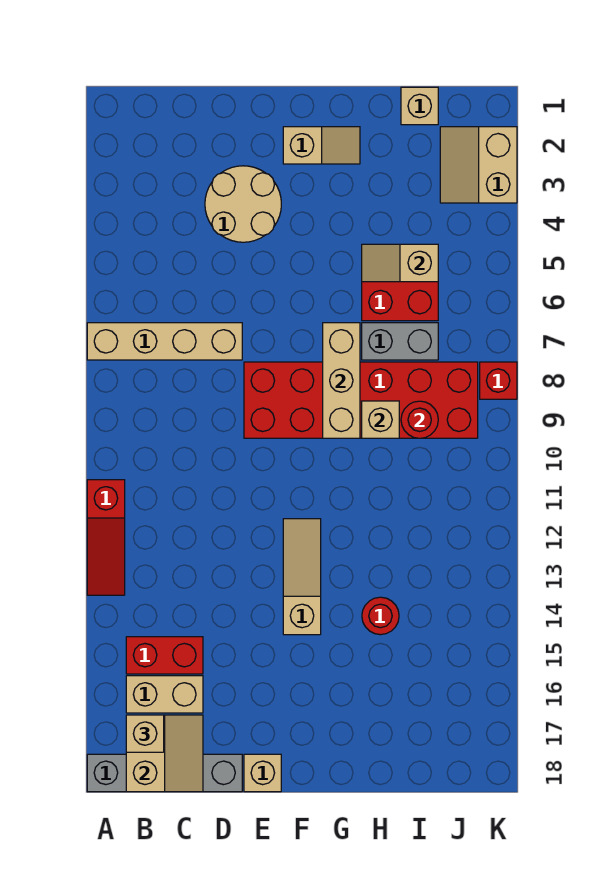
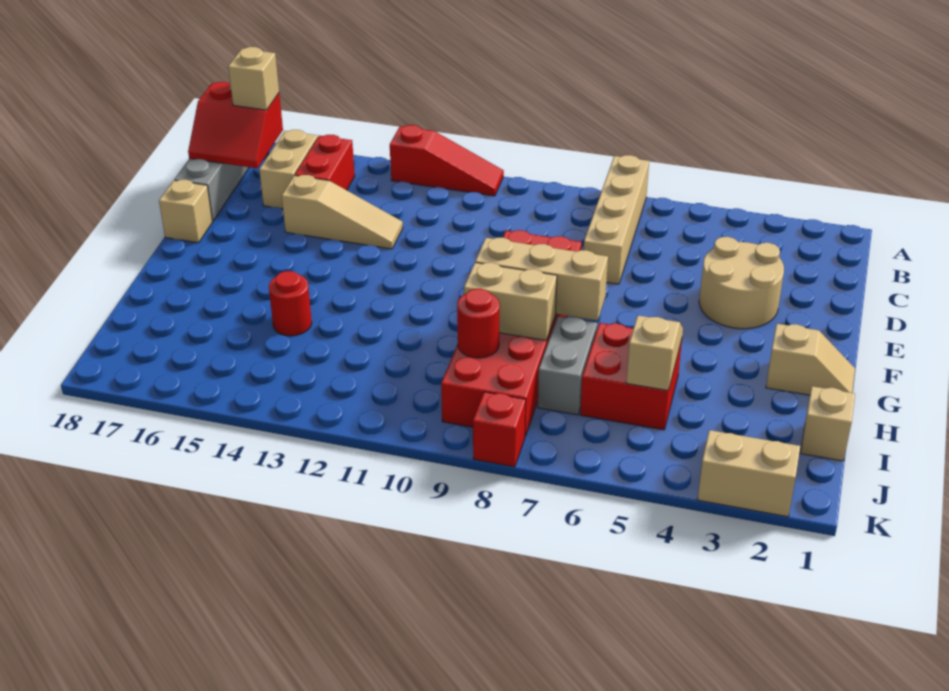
red slope A11:A13 level 1 top 11 -> red slope A11:A13 level 1 top 13
tan slope B17:C18 level 2 top B -> red slope B17:C18 level 2 top B
tan slope F2:G2 level 1 top F -> tan slope G1:G2 level 1 top 2
tan slope F12:F14 level 1 top 14 -> tan slope D13:D15 level 1 top 15
tan brick H9 level 2 -> tan brick H8:H9 level 2

